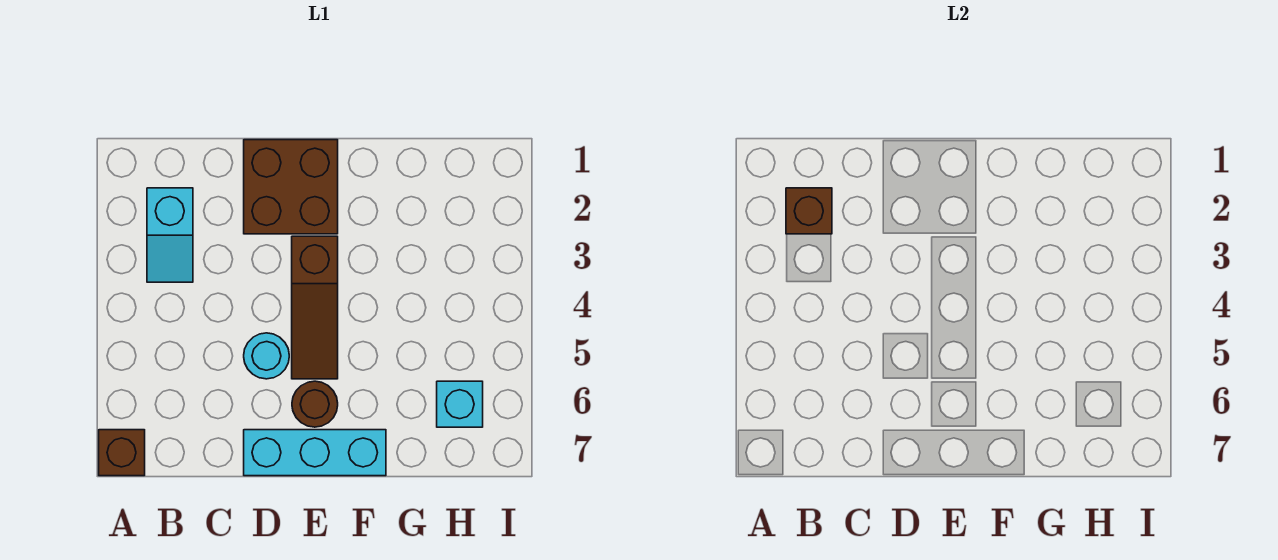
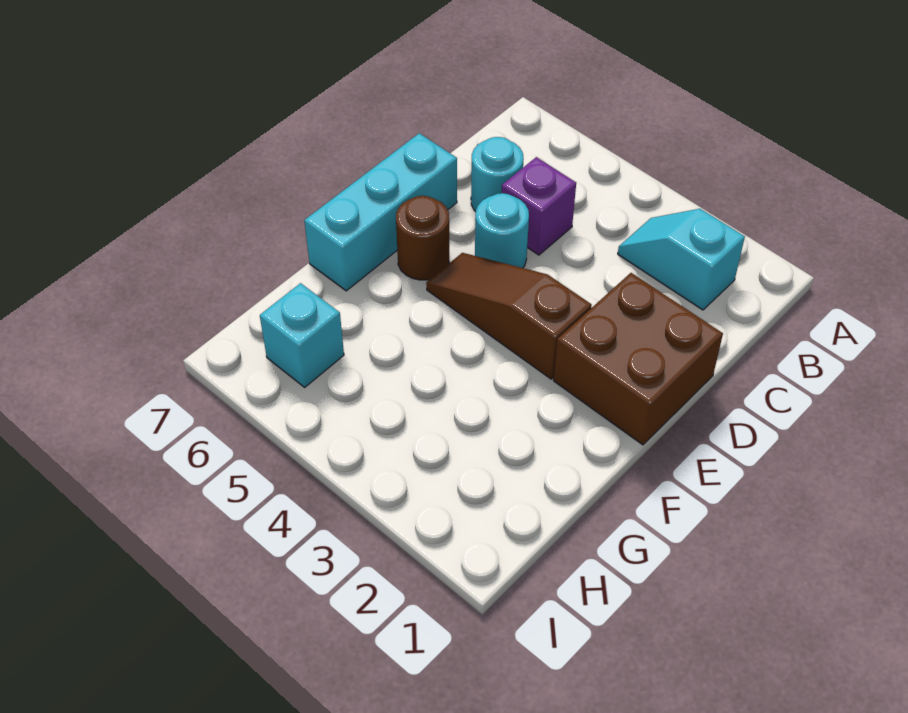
brown brick A7 level 1 -> none
brown brick B2 level 2 -> none
none -> purple brick C5 level 1
none -> cyan round brick C6 level 1

